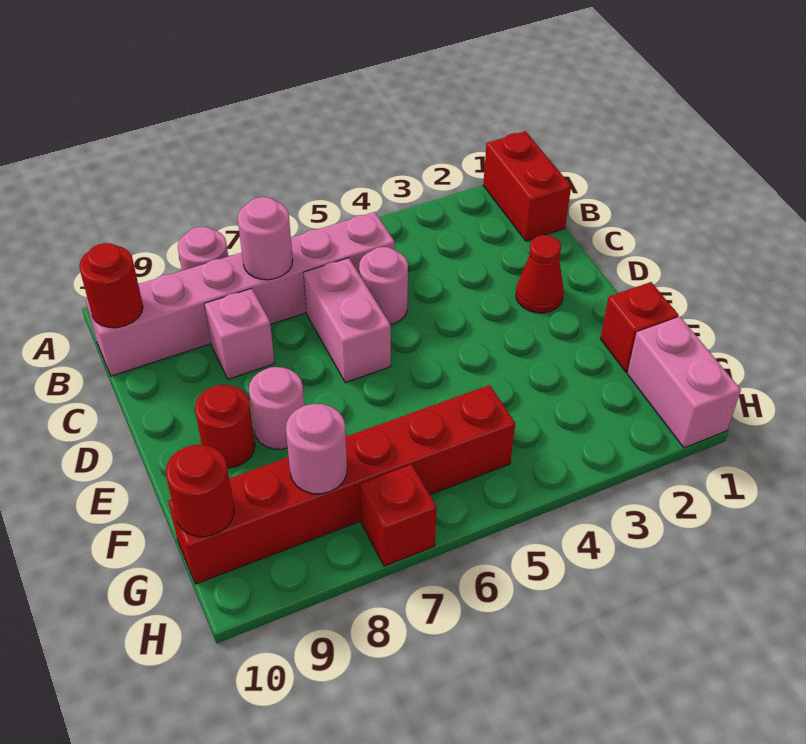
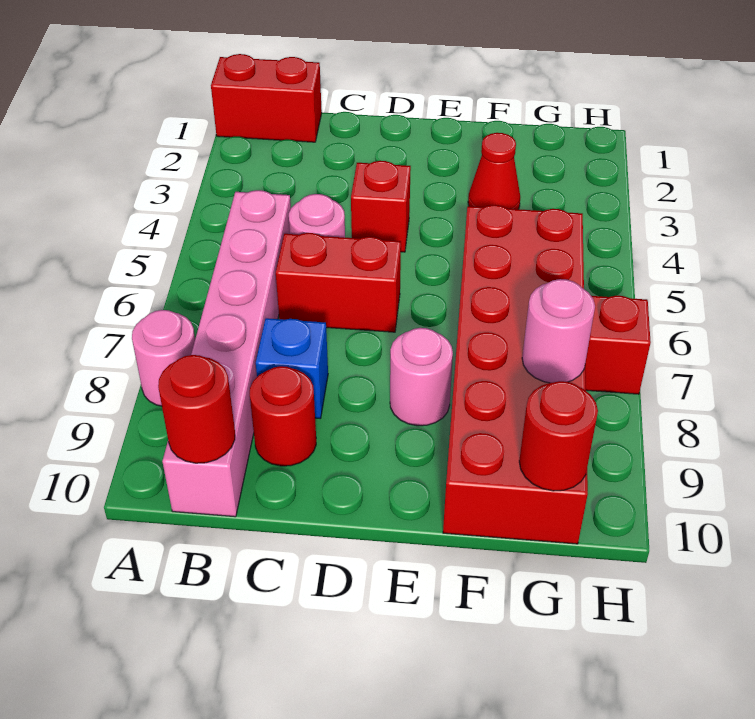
pink round brick B7 level 2 -> none
pink brick C6:D6 level 1 -> red brick C6:D6 level 1
pink brick C8 level 1 -> blue brick C8 level 1
red cone D2 level 1 -> red cone F3 level 1
red round brick E9 level 1 -> red round brick C9 level 1
red brick F1 level 1 -> red brick D4 level 1
pink brick G1:H1 level 1 -> none
red brick G5:G10 level 1 -> red brick F5:G10 level 1

